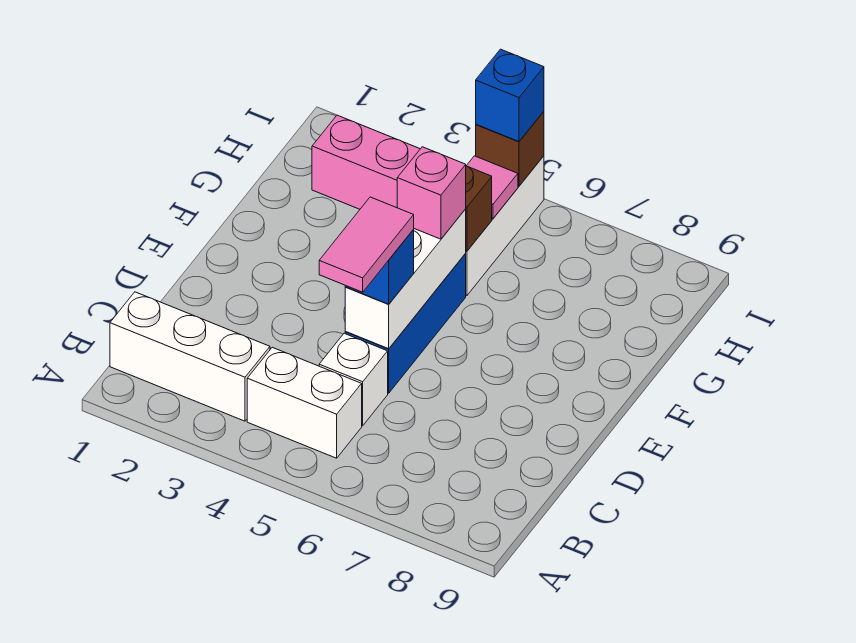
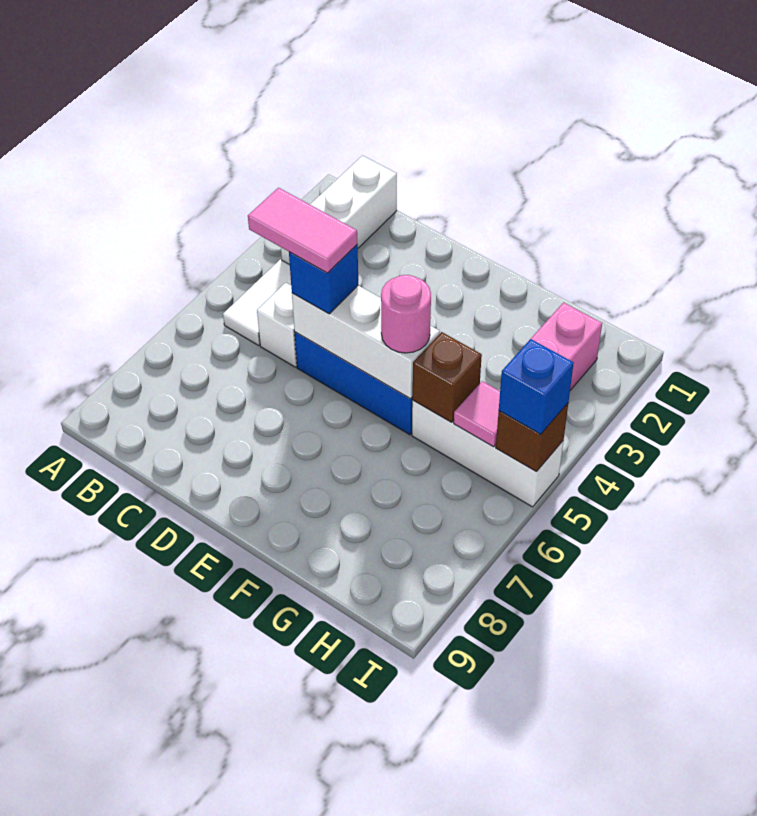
white brick B4:B5 level 1 -> white tile B4:B5 level 1
pink brick F5 level 3 -> pink round brick F5 level 3

